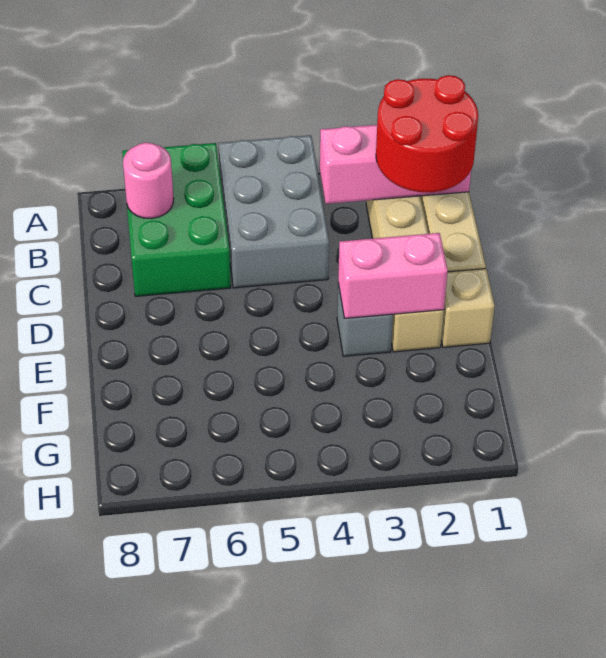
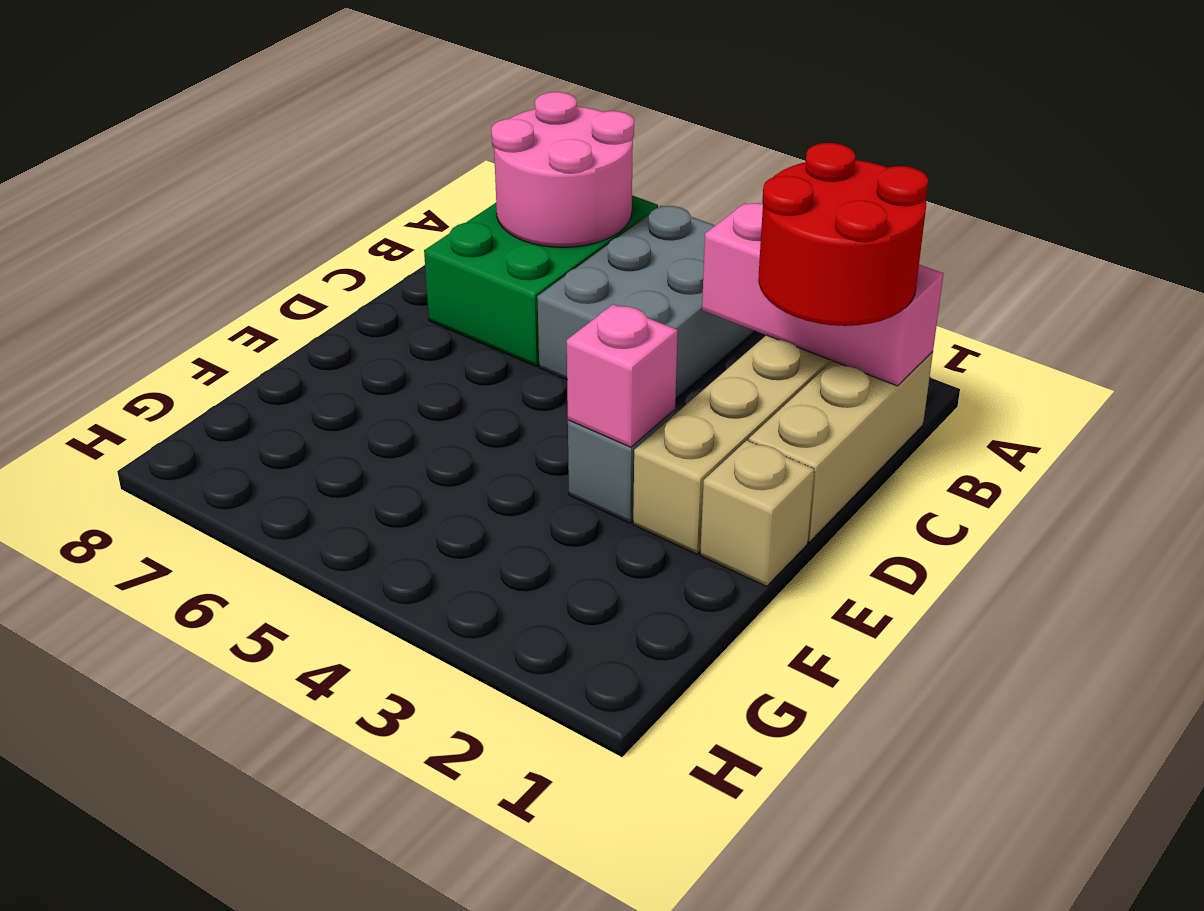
pink round brick B7 level 2 -> pink round brick A6:B7 level 2
pink brick E2:E3 level 2 -> pink brick E3 level 2

